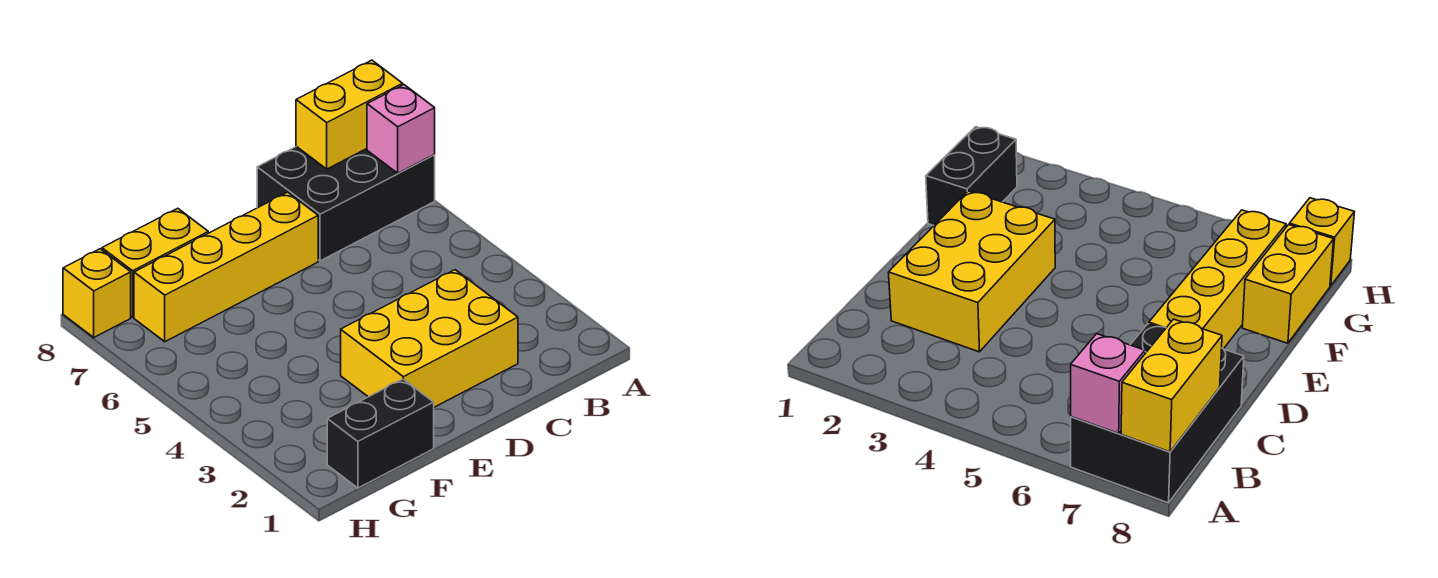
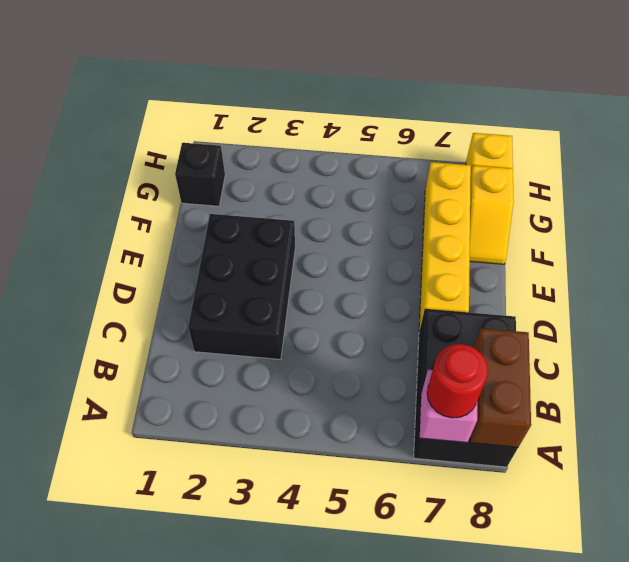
none -> red round brick A7 level 3
yellow brick A8:B8 level 2 -> brown brick A8:B8 level 2
yellow brick C2:E3 level 1 -> black brick C2:E3 level 1
black brick F1:G1 level 1 -> black brick G1 level 1
yellow brick F8:G8 level 1 -> yellow slope F8:G8 level 1 top G

